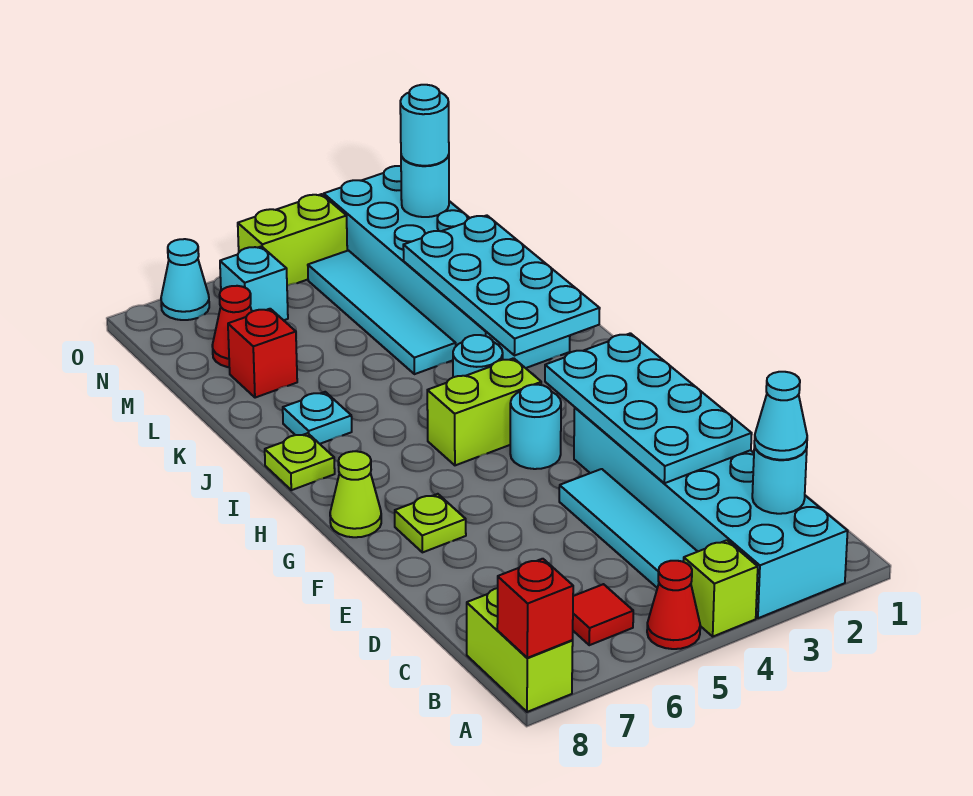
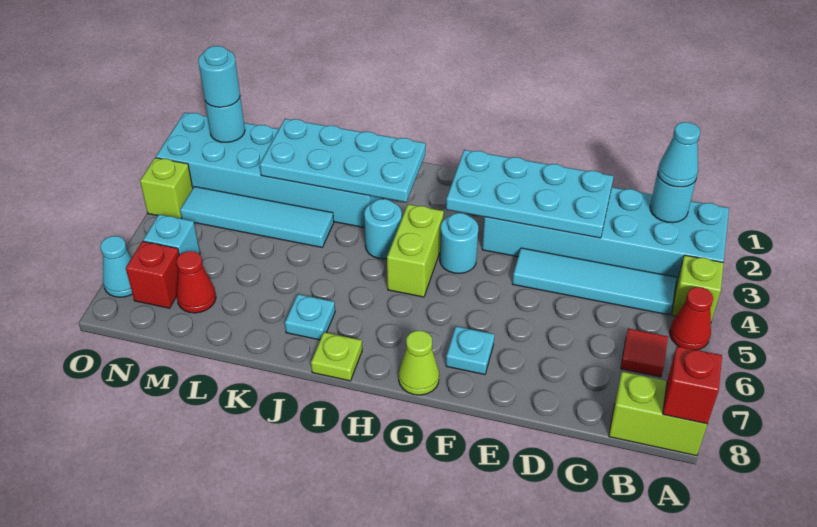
lime plate F7 level 1 -> cyan plate F7 level 1
red brick L7 level 1 -> red brick N7 level 1
lime brick O4:O5 level 1 -> lime brick O4 level 1

